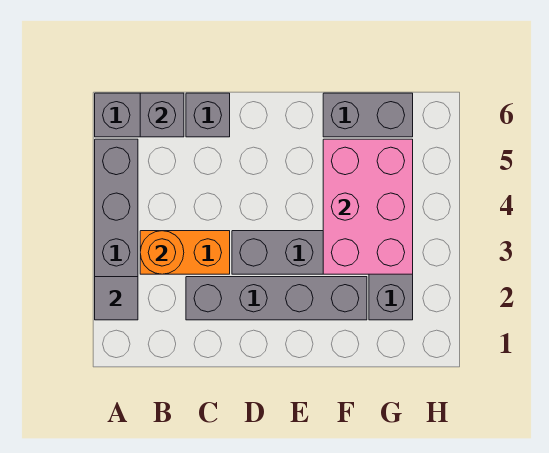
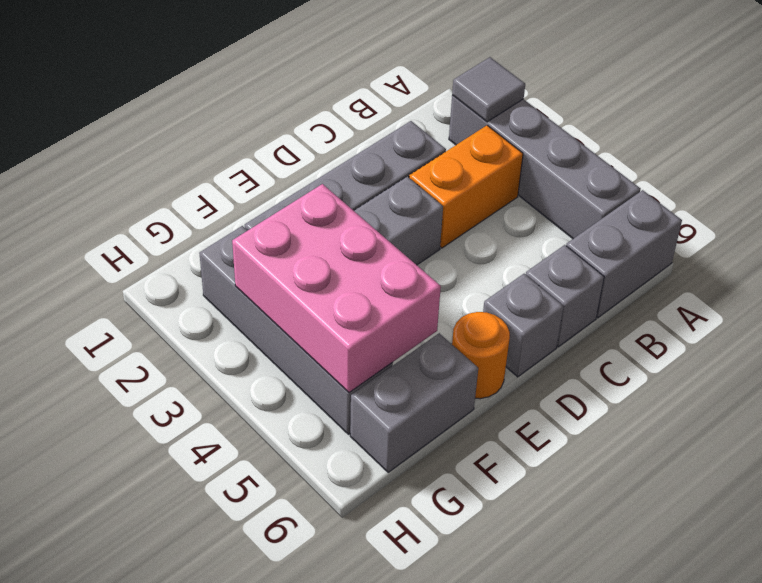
orange round brick B3 level 2 -> orange round brick E6 level 1
grey brick B6 level 2 -> grey brick D6 level 1

